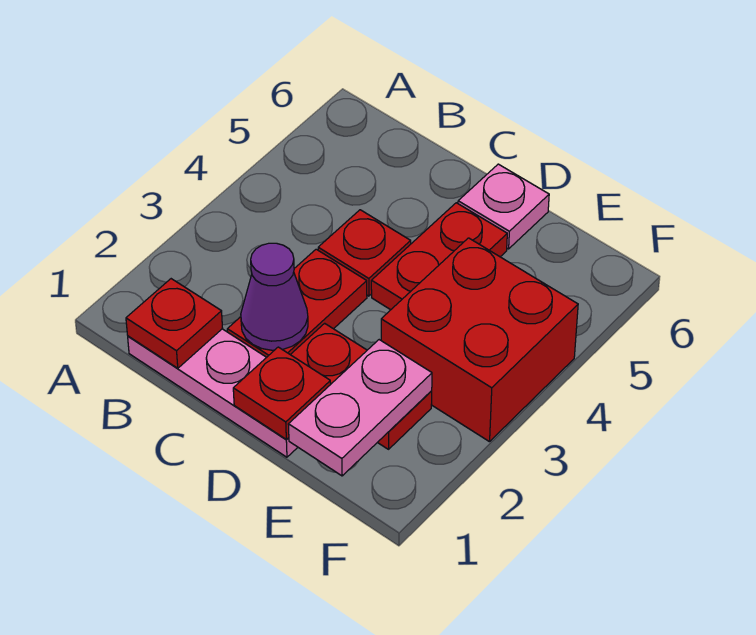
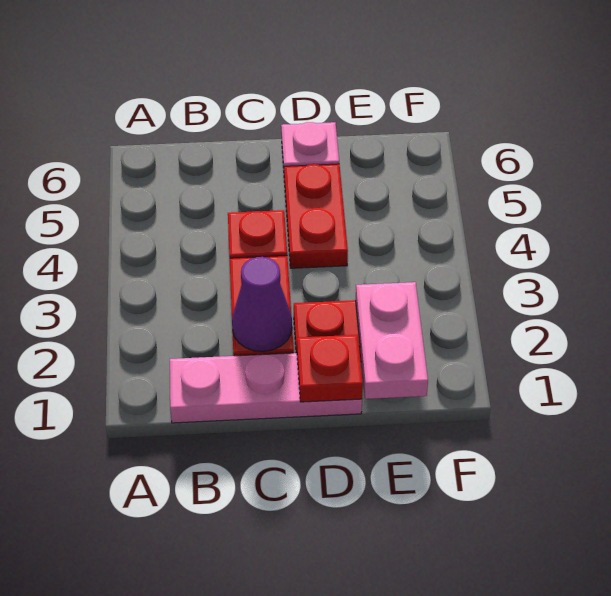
red plate B1 level 2 -> none
red brick E3:F4 level 1 -> none

